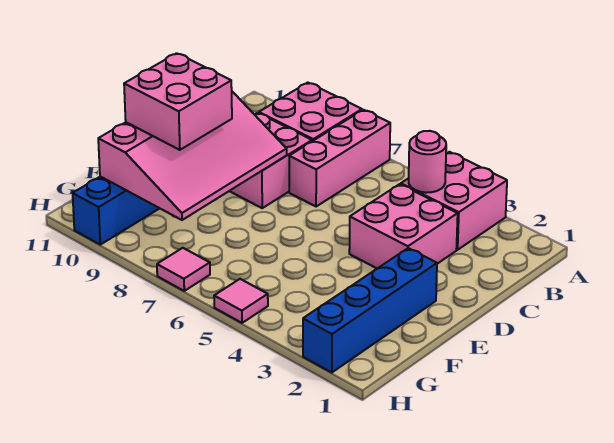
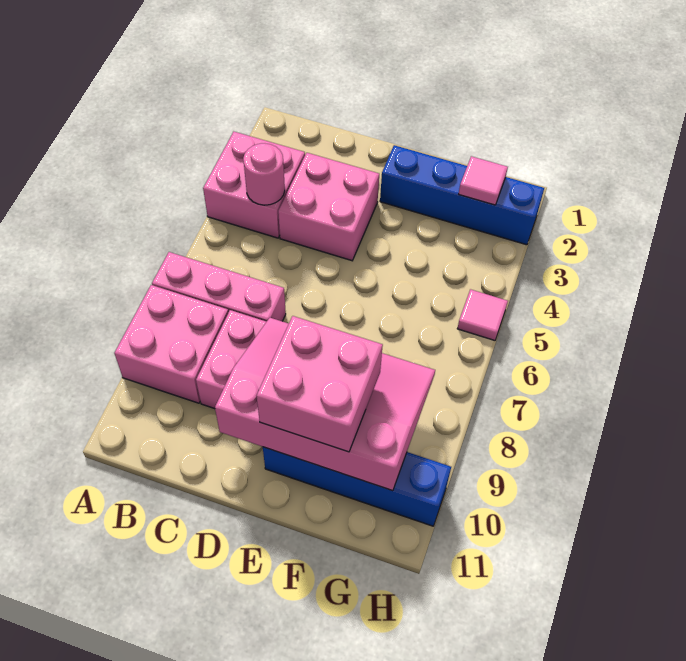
pink tile H7 level 1 -> pink tile G2 level 2

